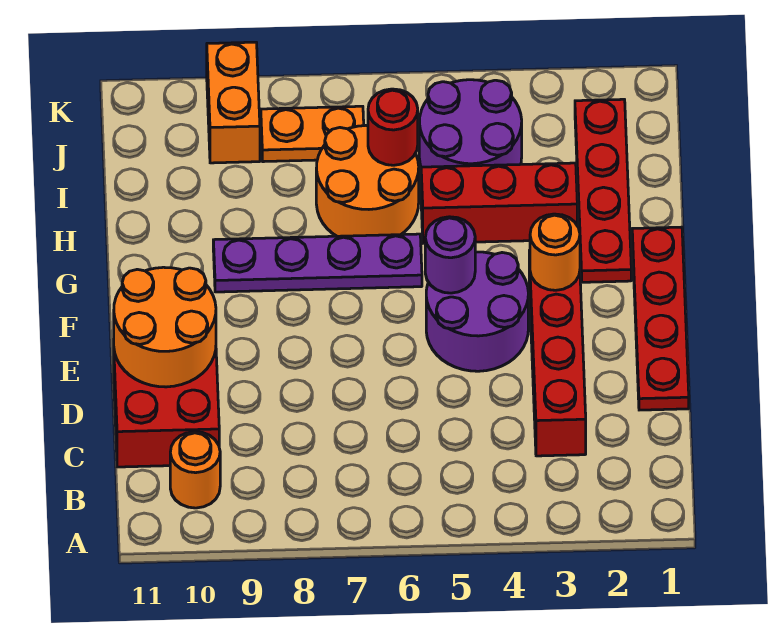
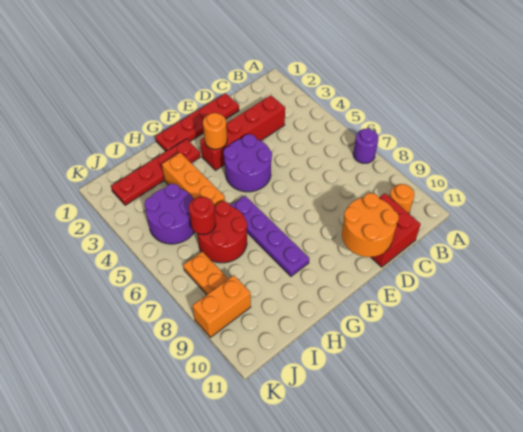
purple round brick F5 level 2 -> purple round brick A7 level 1
red brick H3:H5 level 1 -> orange brick H3:H5 level 1
orange round brick H6:I7 level 1 -> red round brick H6:I7 level 1

